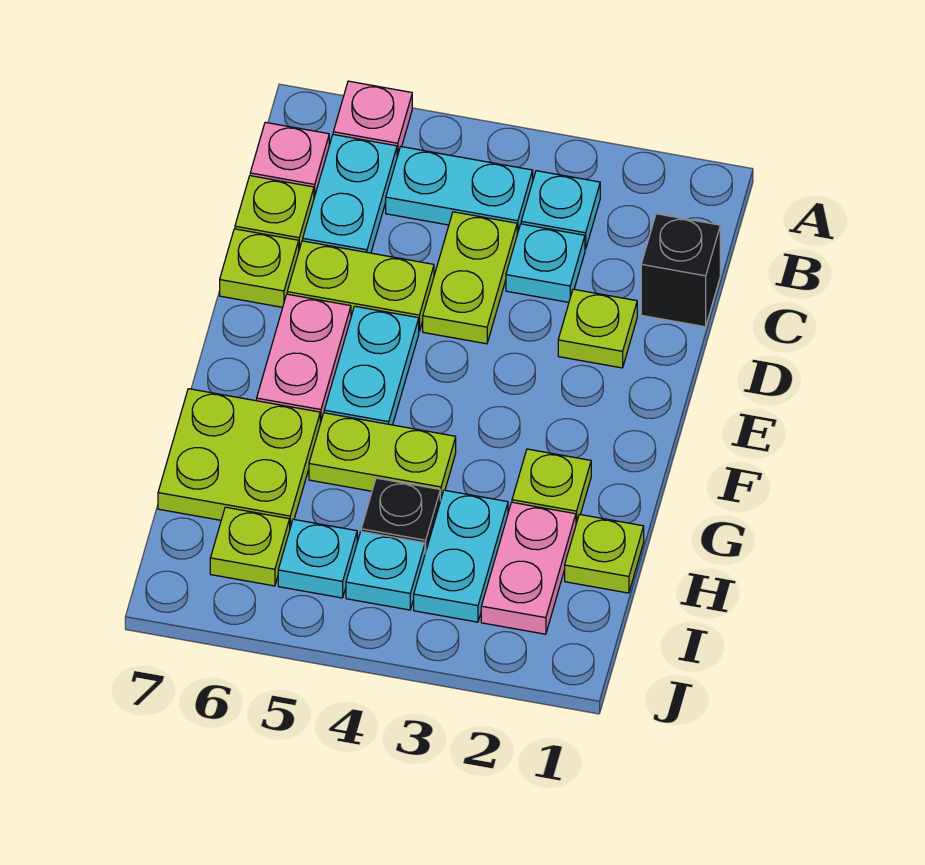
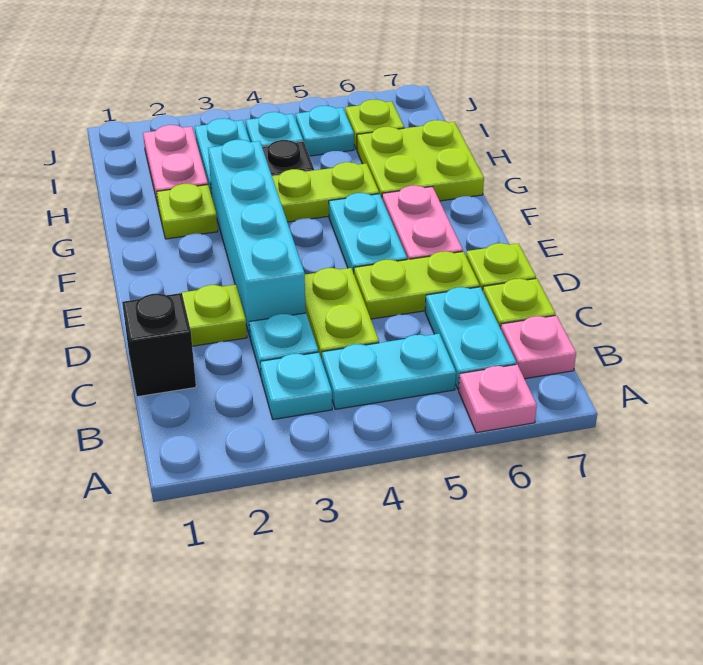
none -> cyan brick D3:G3 level 1
lime plate H1 level 1 -> none

